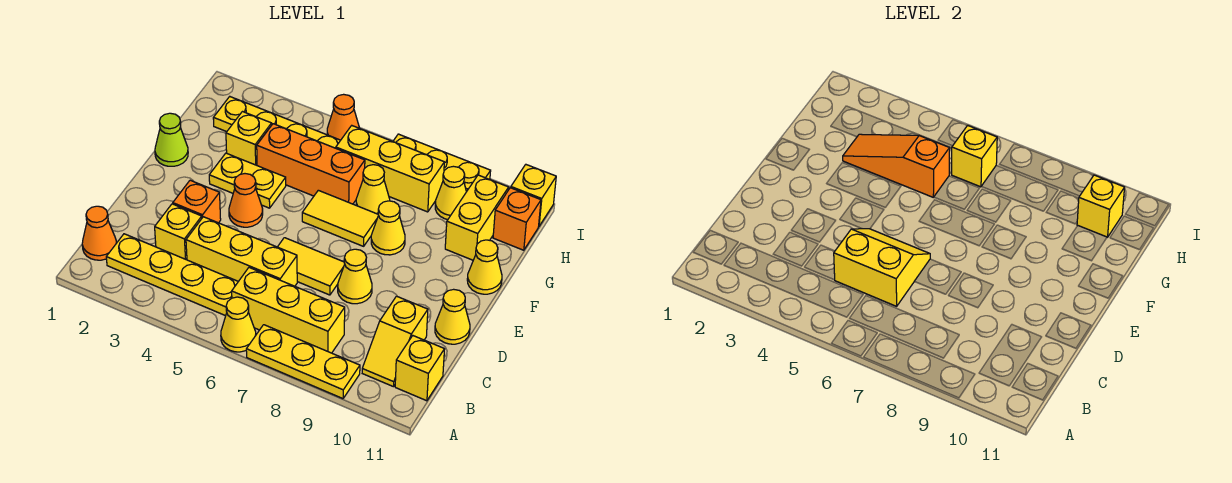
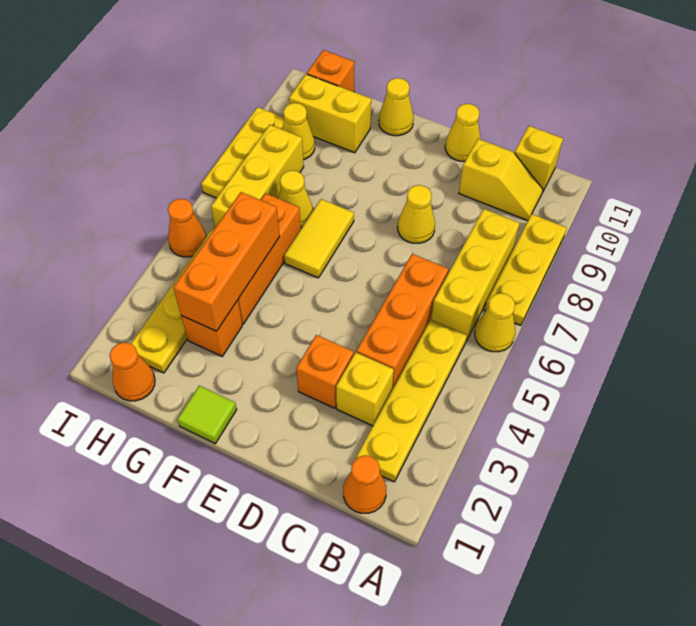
yellow brick C4:C6 level 1 -> orange brick C4:C6 level 1
yellow slope C5:D6 level 2 top C -> none
yellow tile D6:D7 level 1 -> none
orange cone E4 level 1 -> orange cone H1 level 1
lime cone F1 level 1 -> lime tile F1 level 1
yellow plate F3:F4 level 1 -> none
yellow cone F8 level 1 -> none
yellow brick G3 level 1 -> orange brick G3 level 1
orange slope G3:G5 level 2 top 5 -> orange brick G3:G5 level 2
yellow brick H6 level 2 -> none
yellow brick H10 level 2 -> none
yellow brick I11 level 1 -> none

